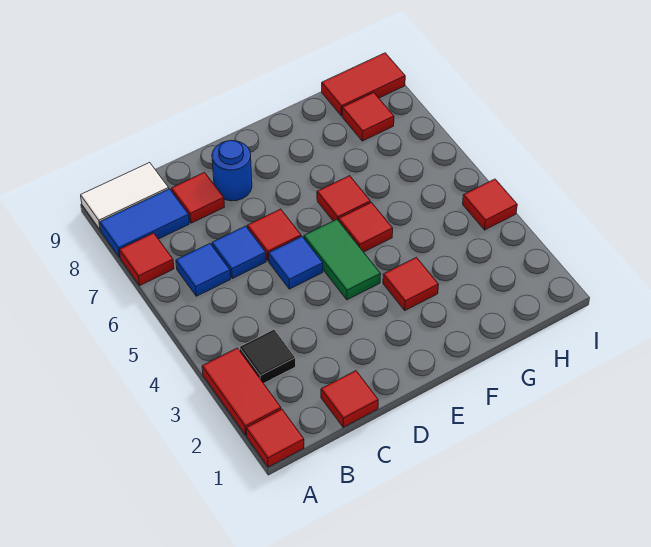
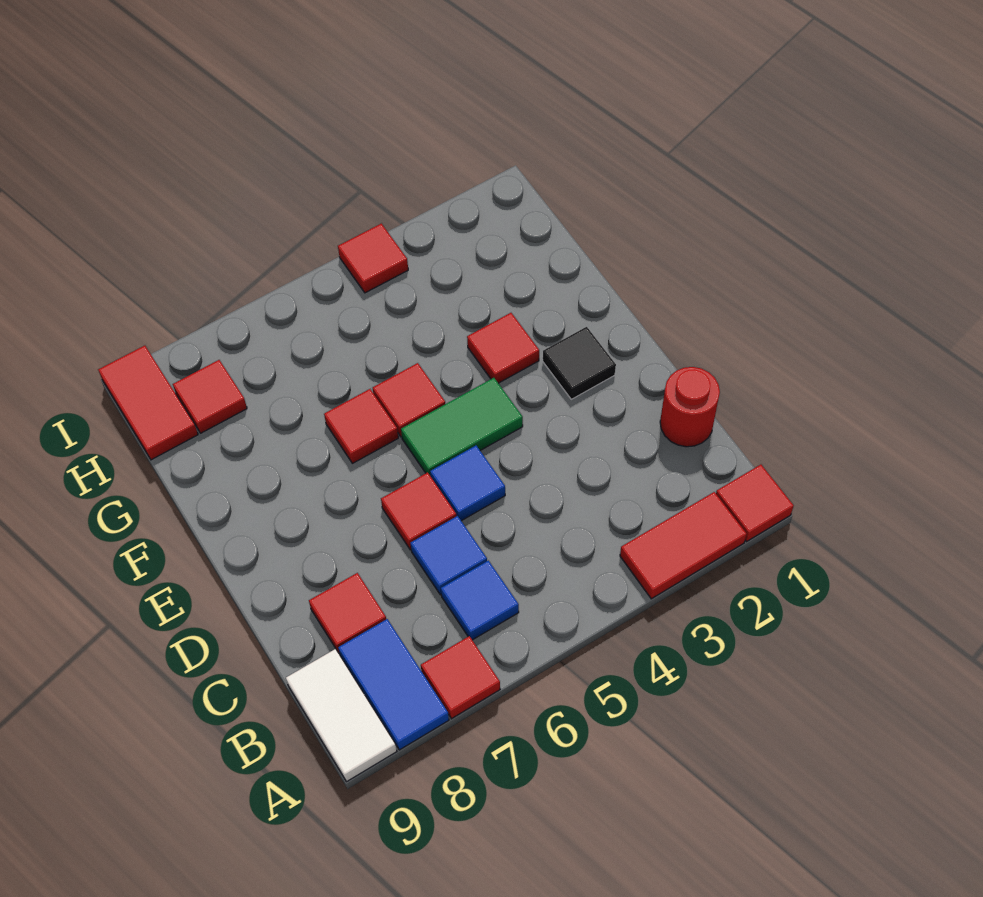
black tile B3 level 1 -> black tile E2 level 1
red tile C1 level 1 -> red round brick C1 level 1
blue round brick D8 level 1 -> none

